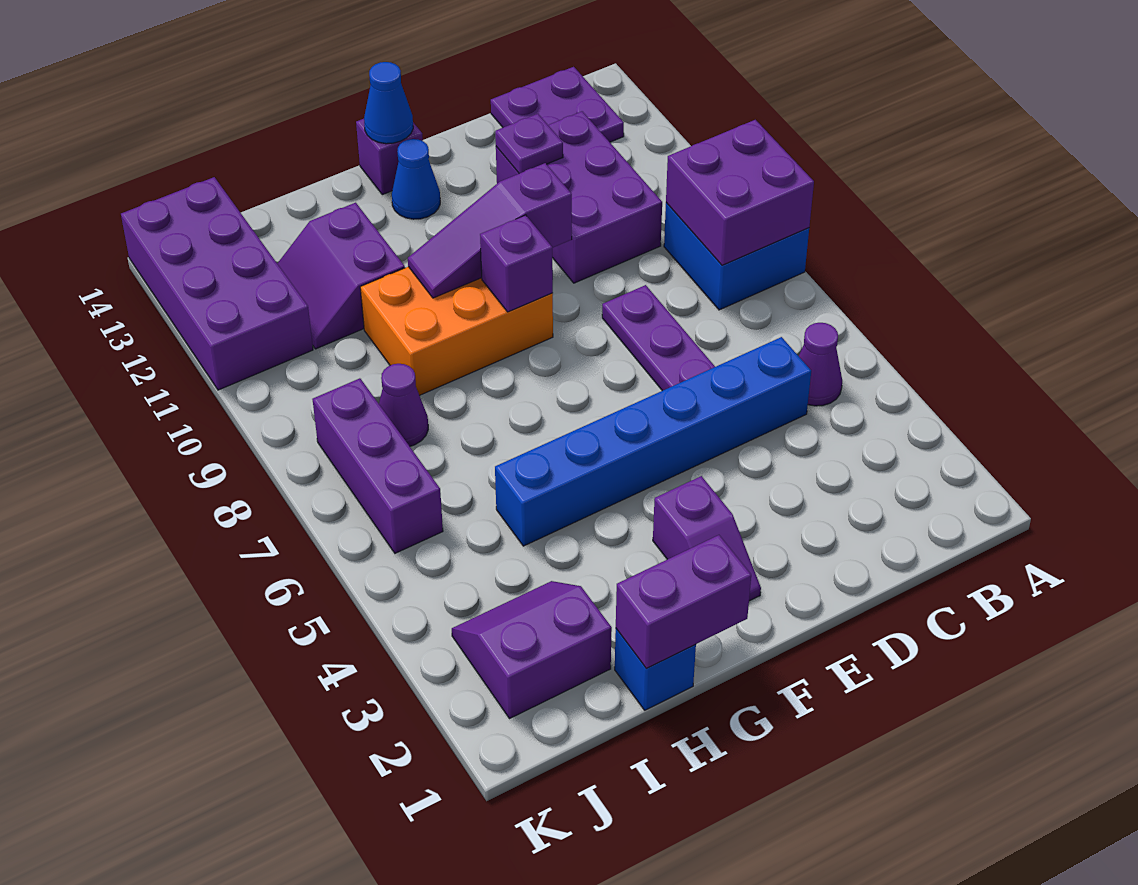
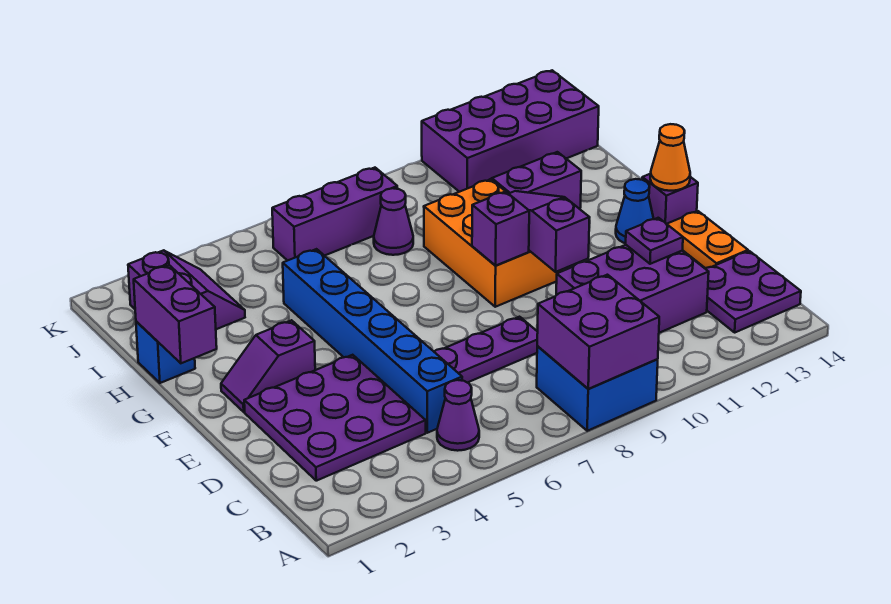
none -> purple plate C2:E4 level 1
none -> orange plate D14:E14 level 1
blue cone F14 level 2 -> orange cone F14 level 2

